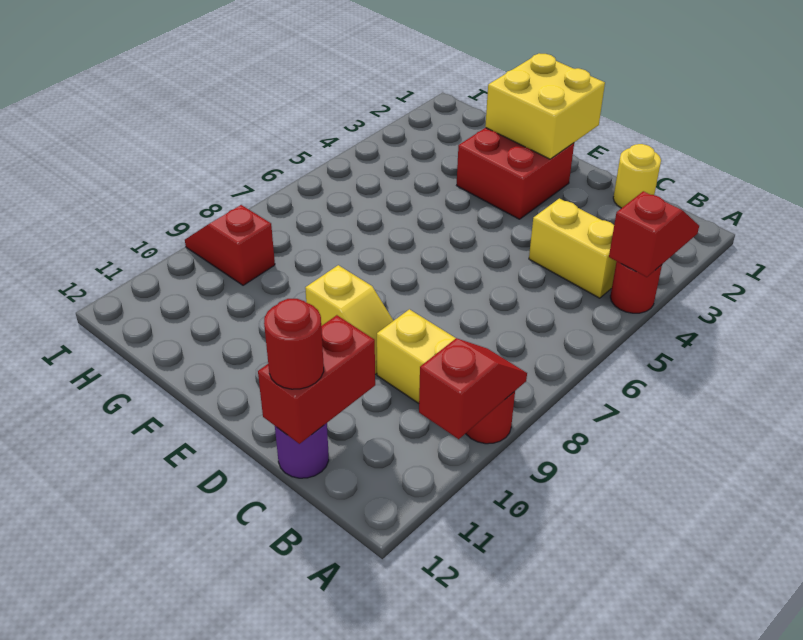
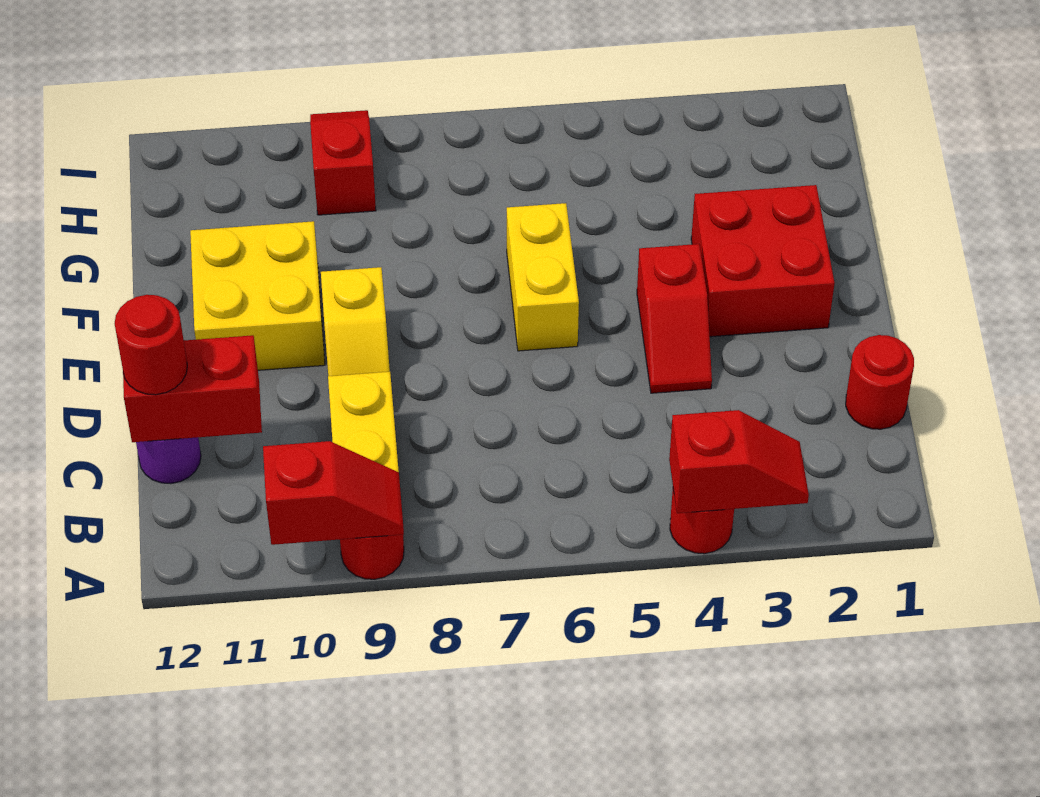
yellow brick B4:C4 level 1 -> yellow brick E6:F6 level 1
yellow round brick C1 level 1 -> red round brick C1 level 1
none -> red slope D4:E4 level 1 top E
yellow brick E1:F2 level 2 -> yellow brick E10:F11 level 1

